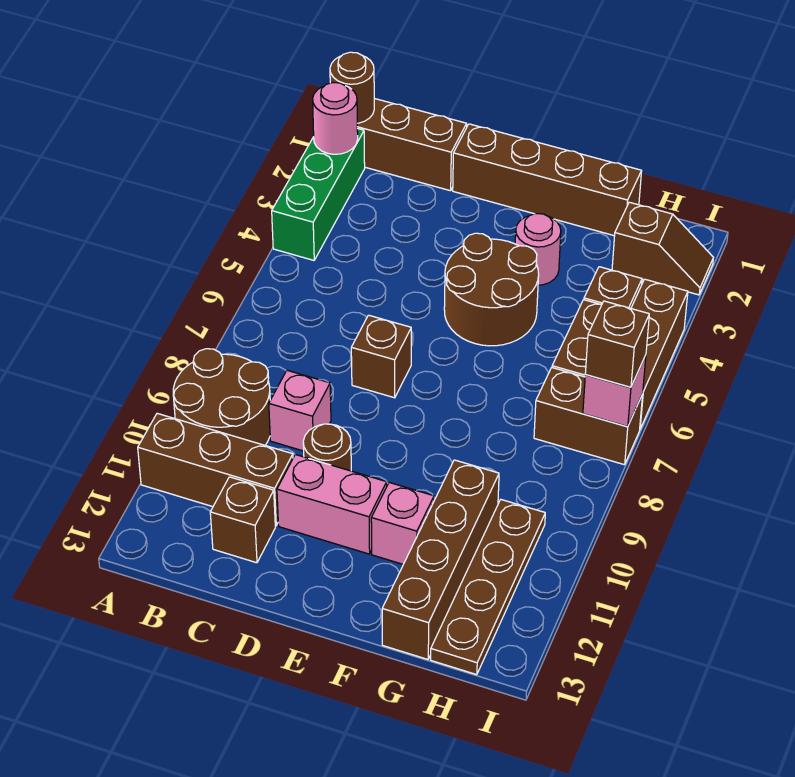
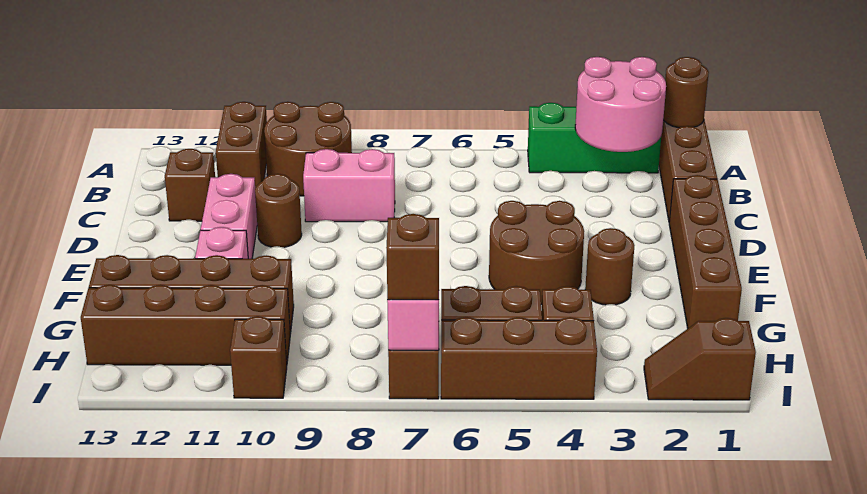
pink round brick A2 level 2 -> pink round brick A2:B3 level 2
brown brick A11:C11 level 1 -> brown brick A11:B11 level 1
pink brick C9 level 1 -> pink brick C8:C9 level 1
brown brick D7 level 1 -> brown brick I10 level 1
pink round brick F3 level 1 -> brown round brick F3 level 1
brown slope H2:I2 level 1 top H -> brown slope I1:I2 level 1 top 1
brown plate H10:H13 level 1 -> brown brick H10:H13 level 1

